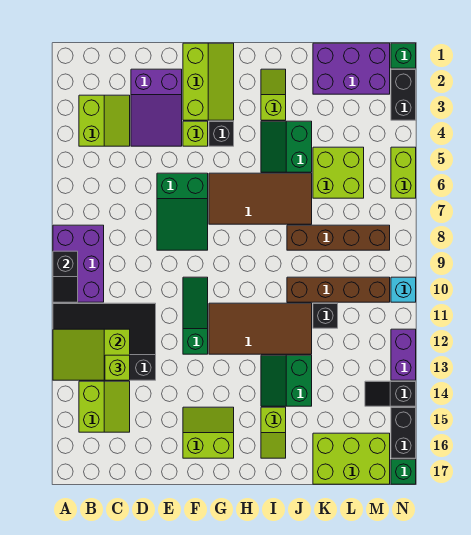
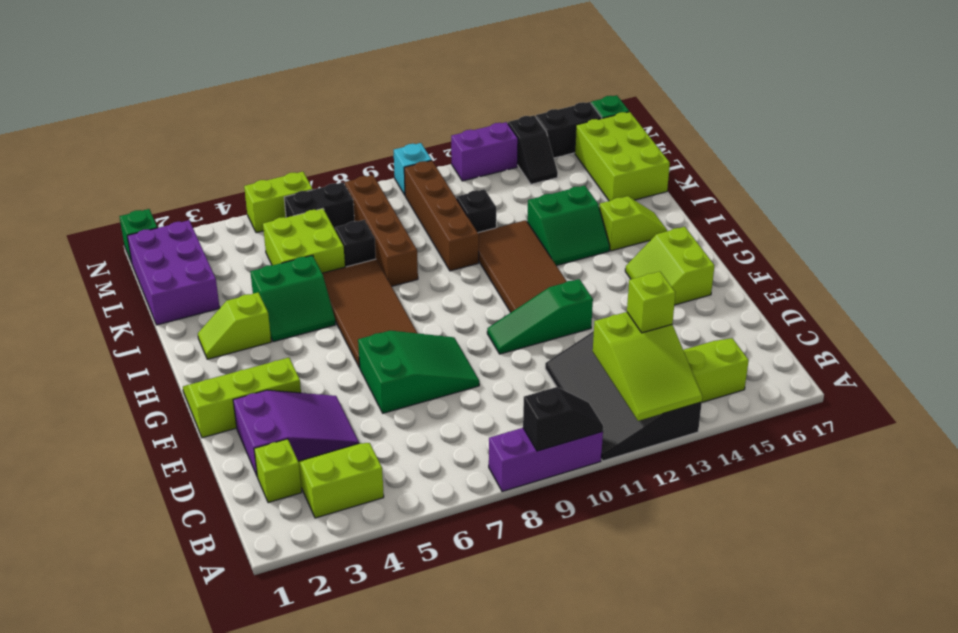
purple brick A8:B10 level 1 -> purple brick A8:A10 level 1
lime brick F4 level 1 -> lime brick C2 level 1
black brick G4 level 1 -> black brick K7 level 1
black brick N2:N3 level 1 -> black brick M6:M7 level 1

